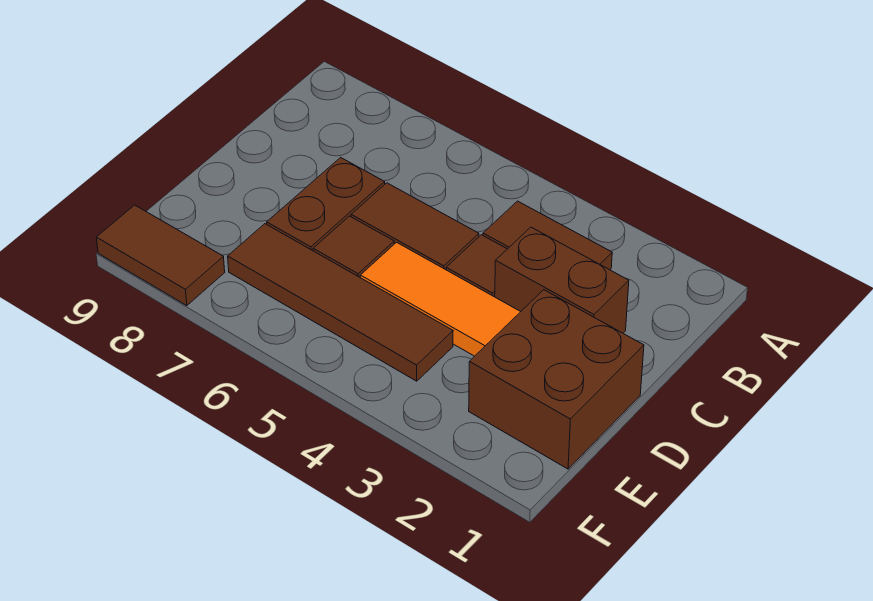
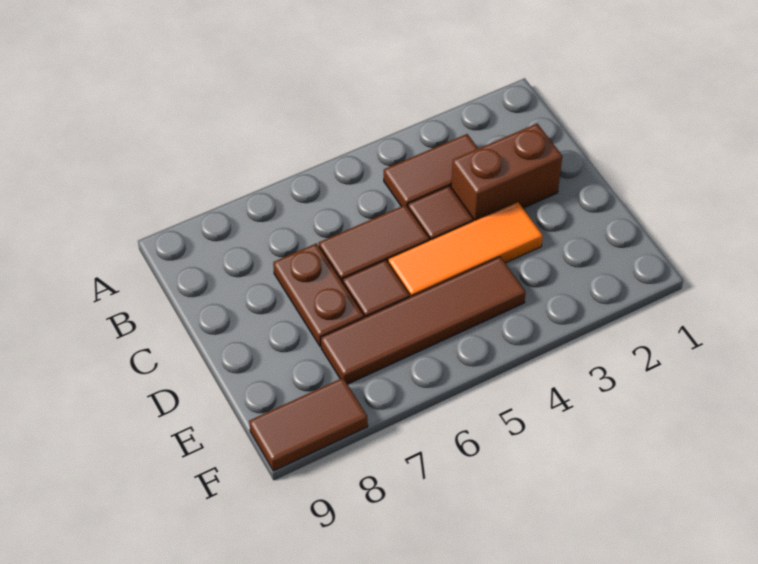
brown brick D1:E2 level 1 -> none

